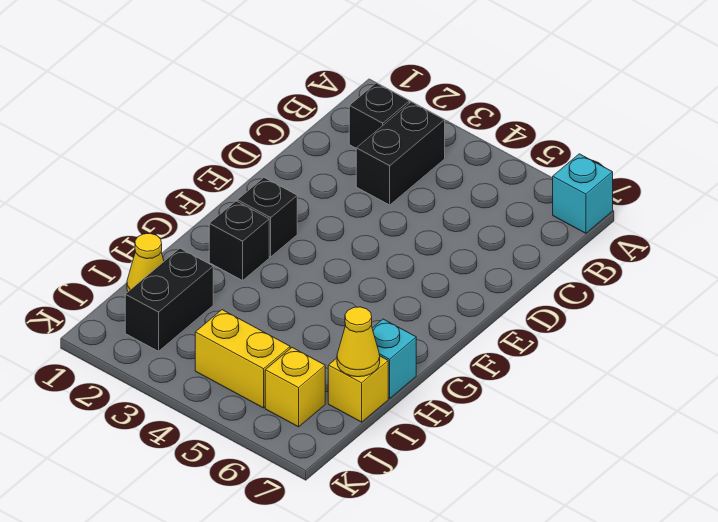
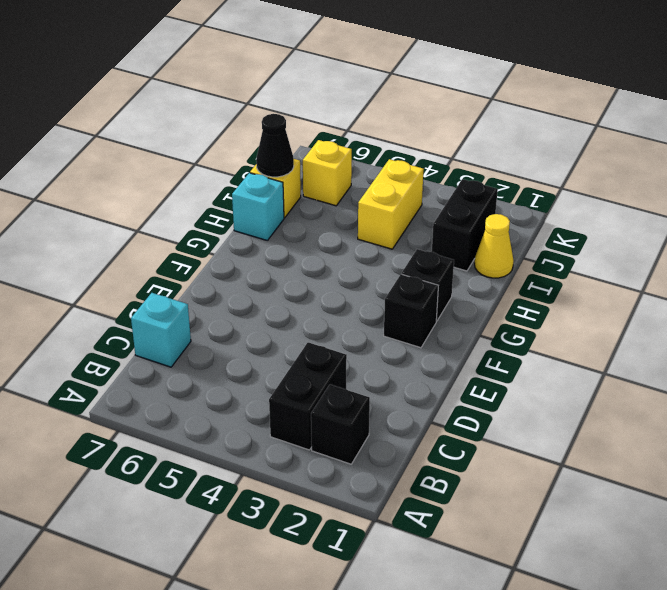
cyan brick A7 level 1 -> cyan brick C7 level 1
yellow cone I7 level 2 -> black cone I7 level 2
yellow brick J4:J5 level 1 -> yellow brick I4:J4 level 1

